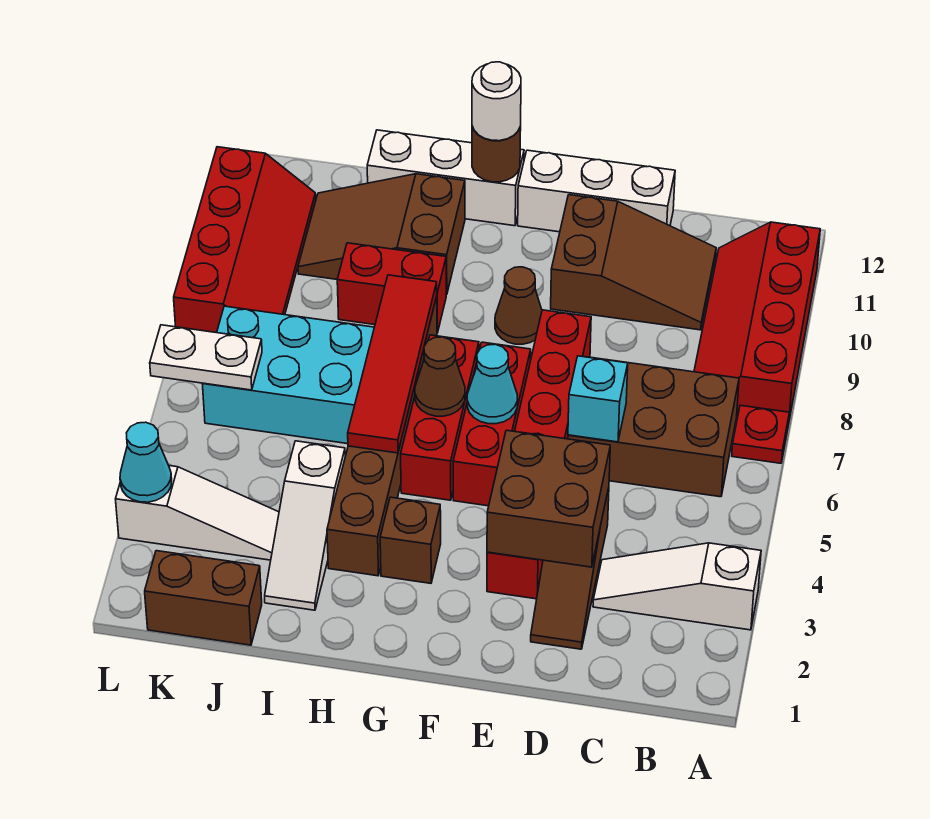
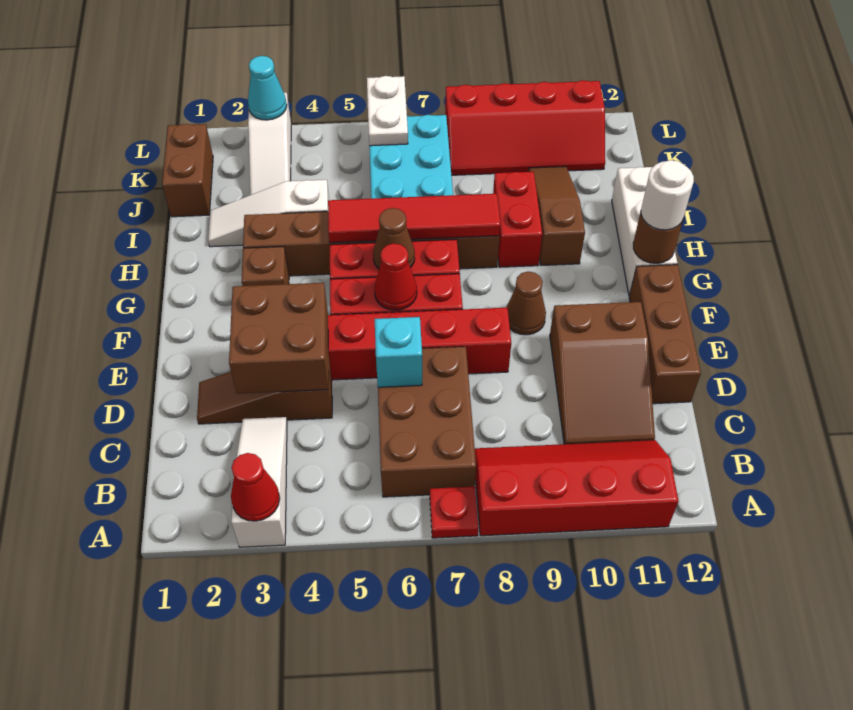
none -> red cone A3 level 2
white brick D12:F12 level 1 -> brown brick D12:F12 level 1
cyan cone F6 level 2 -> red cone F6 level 2
brown slope H10:J11 level 1 top H -> brown slope H10:J10 level 1 top H

